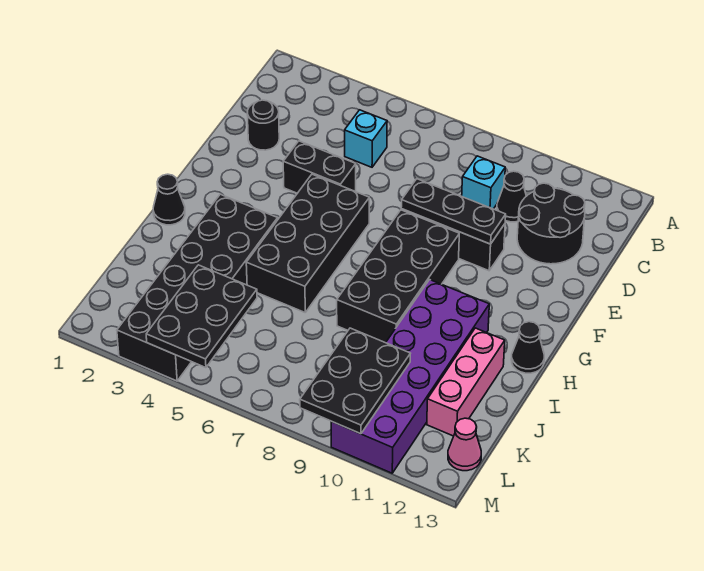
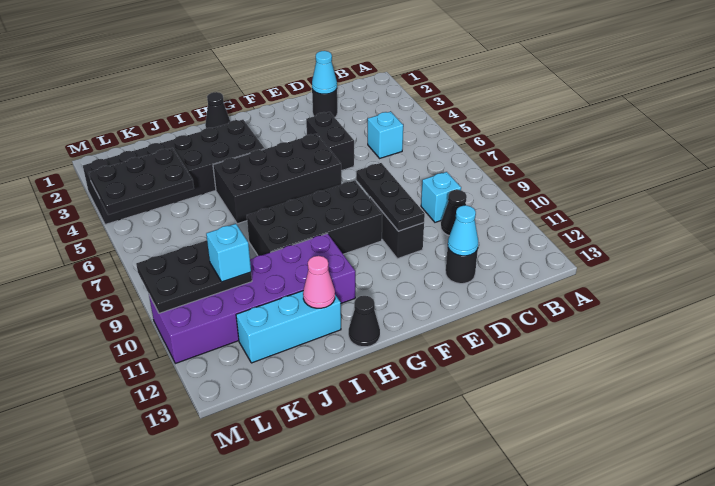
black round brick C11:D12 level 1 -> black round brick D12 level 1
none -> cyan cone D2 level 2
none -> cyan cone D12 level 2
pink brick I12:K12 level 1 -> cyan brick I12:K12 level 1
none -> cyan brick K10 level 3
pink cone L13 level 1 -> pink cone I12 level 2

